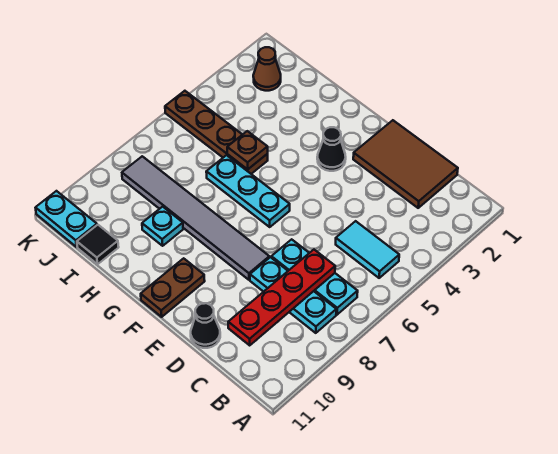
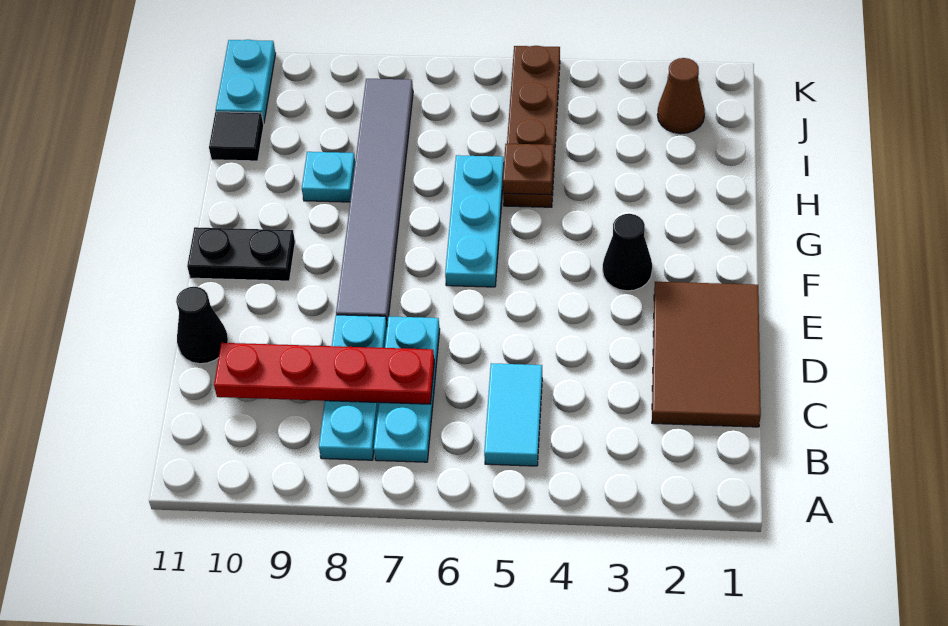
brown plate F10:F11 level 1 -> black plate F10:F11 level 1

